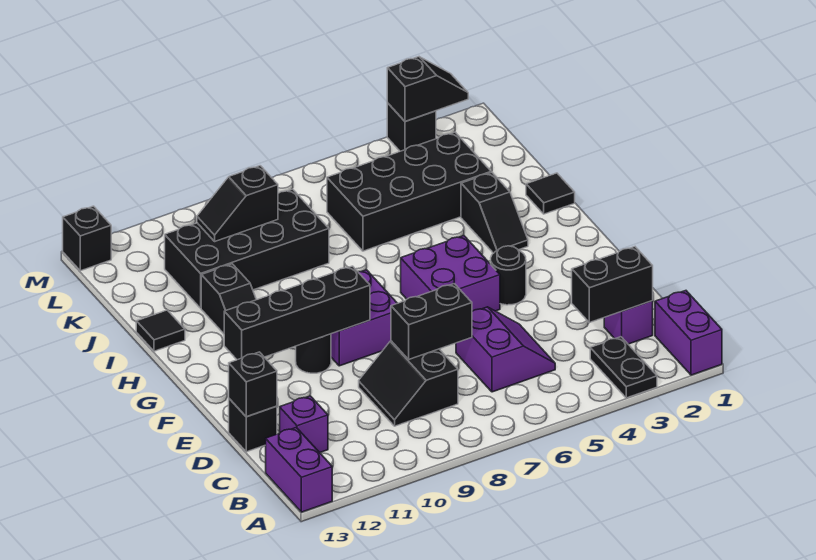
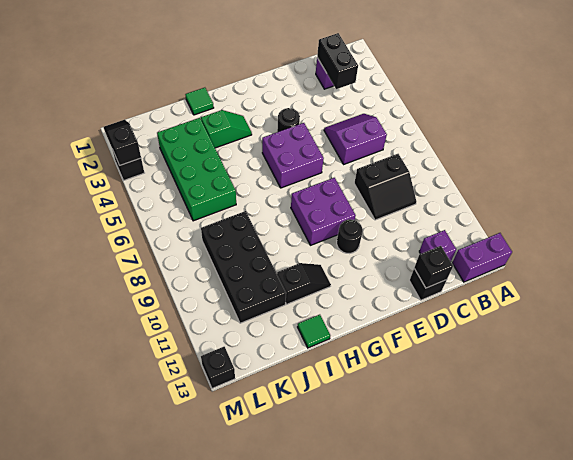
purple brick A1:B1 level 1 -> none
black plate A3:B3 level 1 -> none
black brick D7:D8 level 2 -> none
black brick F9:F12 level 2 -> none
black slope H3:I3 level 1 top I -> green slope H3:I3 level 1 top I
black tile I1 level 1 -> green tile I1 level 1
black tile I13 level 1 -> green tile I13 level 1
black brick J3:K6 level 1 -> green brick J3:K6 level 1
black slope K9:K10 level 2 top 9 -> none

